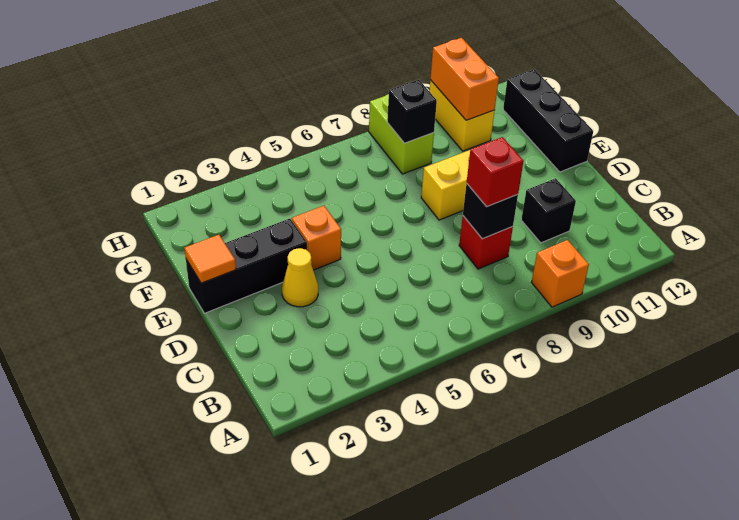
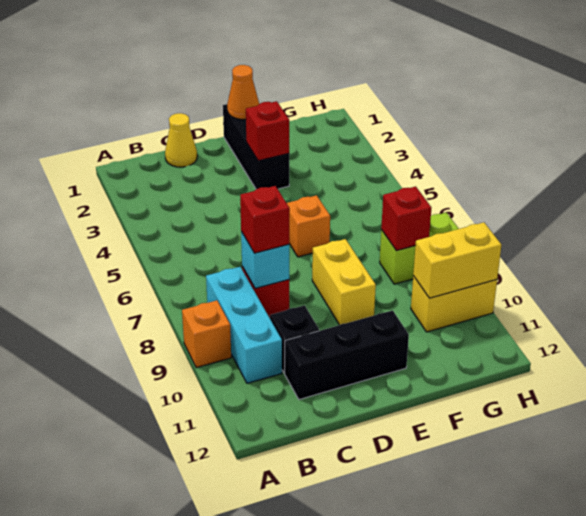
none -> cyan brick B8:B10 level 1
black brick C8 level 2 -> cyan brick C8 level 2
yellow cone D3 level 1 -> yellow cone C1 level 1
orange tile E1 level 2 -> orange cone E1 level 2
none -> red brick E3 level 2
orange brick E4 level 1 -> orange brick E6 level 1
black brick E12:G12 level 1 -> black brick C11:E11 level 1
black brick G8 level 2 -> red brick G8 level 2
orange brick G10:H10 level 2 -> yellow brick G10:H10 level 2

